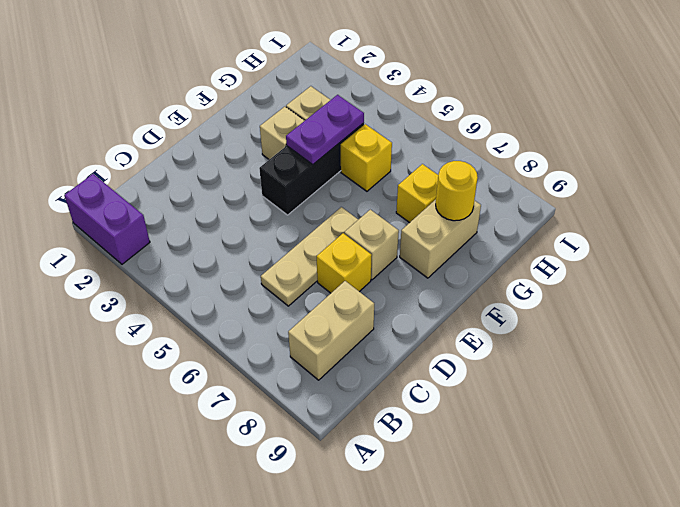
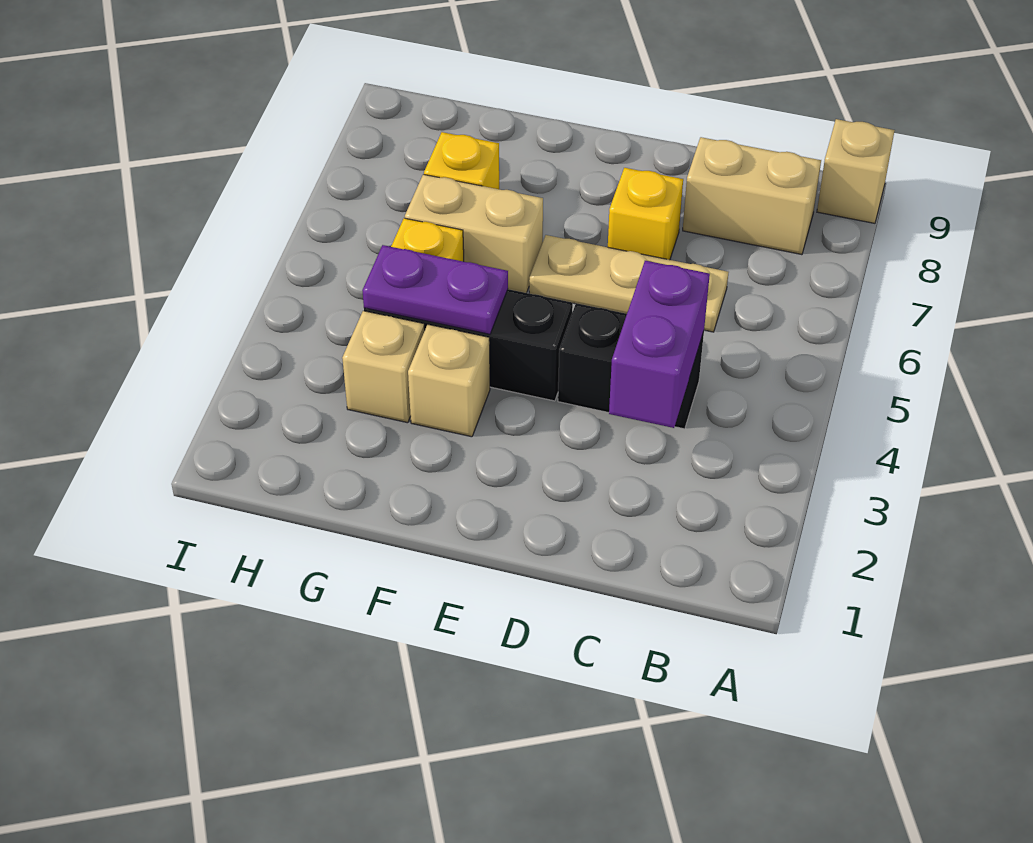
purple brick A1:A2 level 1 -> purple brick C3:C4 level 2
none -> black brick C4:D4 level 1
tan brick E7 level 1 -> tan brick A9 level 1
tan brick F8:G8 level 1 -> tan brick F6:G6 level 1
yellow round brick G8 level 2 -> none

